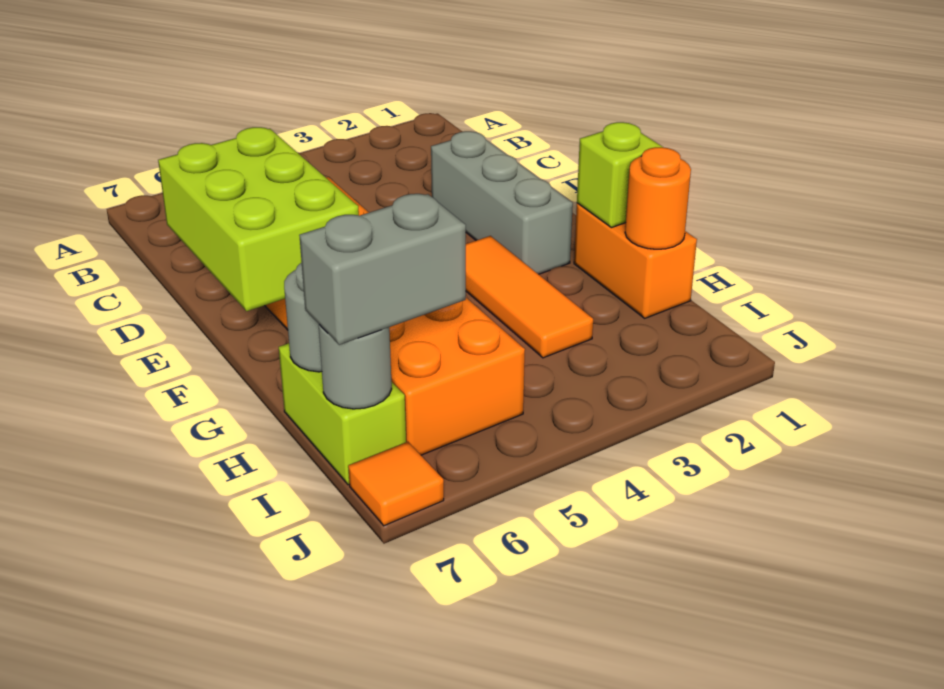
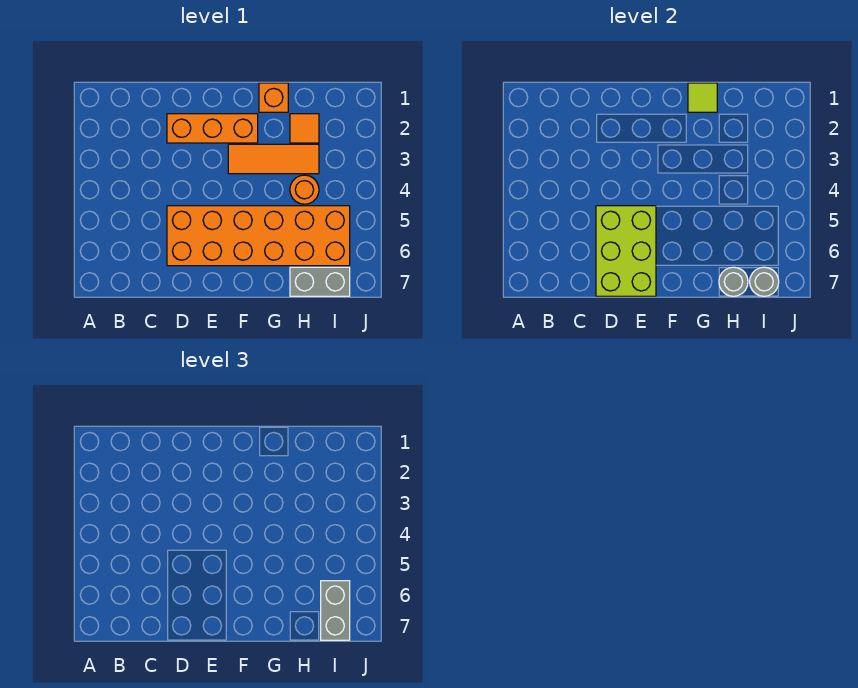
grey brick D2:F2 level 1 -> orange brick D2:F2 level 1
lime brick D6:F7 level 2 -> lime brick D5:E7 level 2
orange brick G1:H1 level 1 -> orange brick G1 level 1
lime brick G1 level 2 -> lime tile G1 level 2
orange round brick H1 level 2 -> orange round brick H4 level 1
lime brick H7:I7 level 1 -> grey brick H7:I7 level 1
orange tile J7 level 1 -> orange tile H2 level 1

